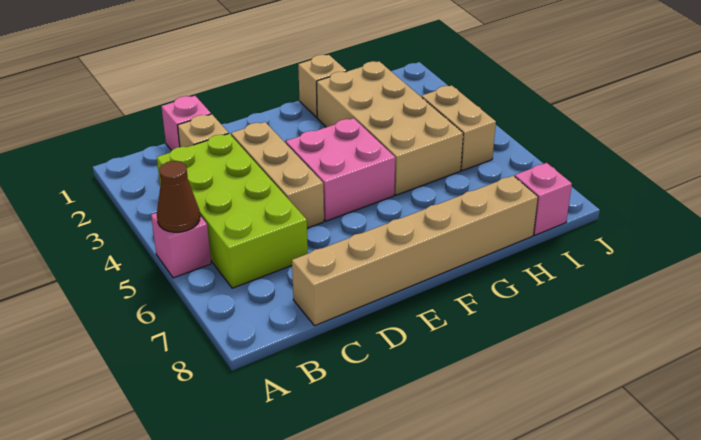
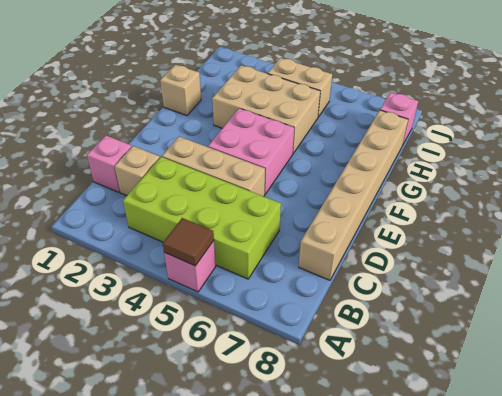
brown cone A5 level 2 -> brown tile A5 level 2
tan brick G2:H5 level 1 -> tan brick G3:H5 level 1

